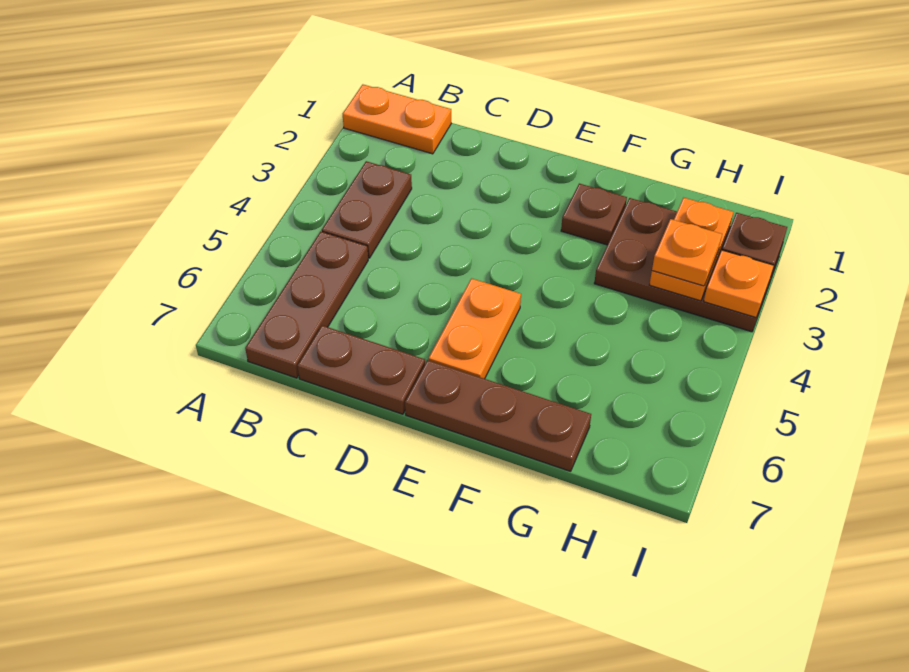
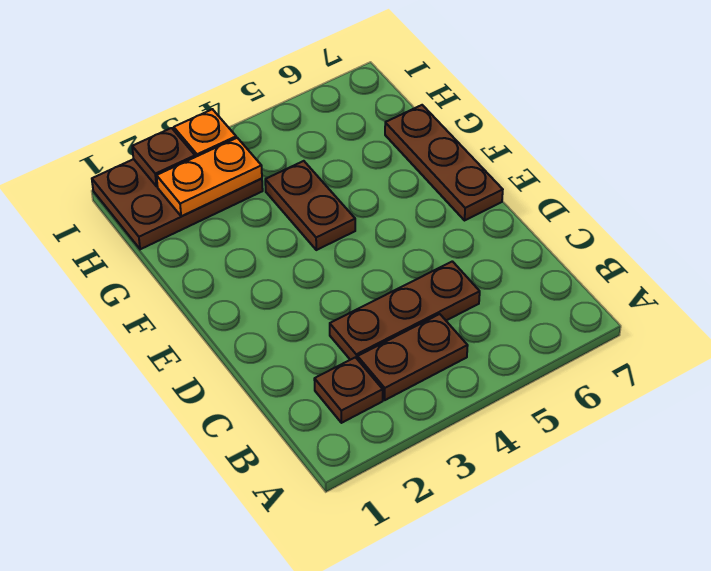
orange plate A1:B1 level 1 -> none
brown plate B5:B7 level 1 -> brown plate C3:C5 level 1
brown plate C7:D7 level 1 -> brown plate F4:G4 level 1
orange plate E5:E6 level 1 -> none
brown plate F2 level 1 -> brown plate B2 level 1
brown plate G2:I3 level 1 -> brown plate H1:I3 level 1
orange plate H3 level 3 -> none

